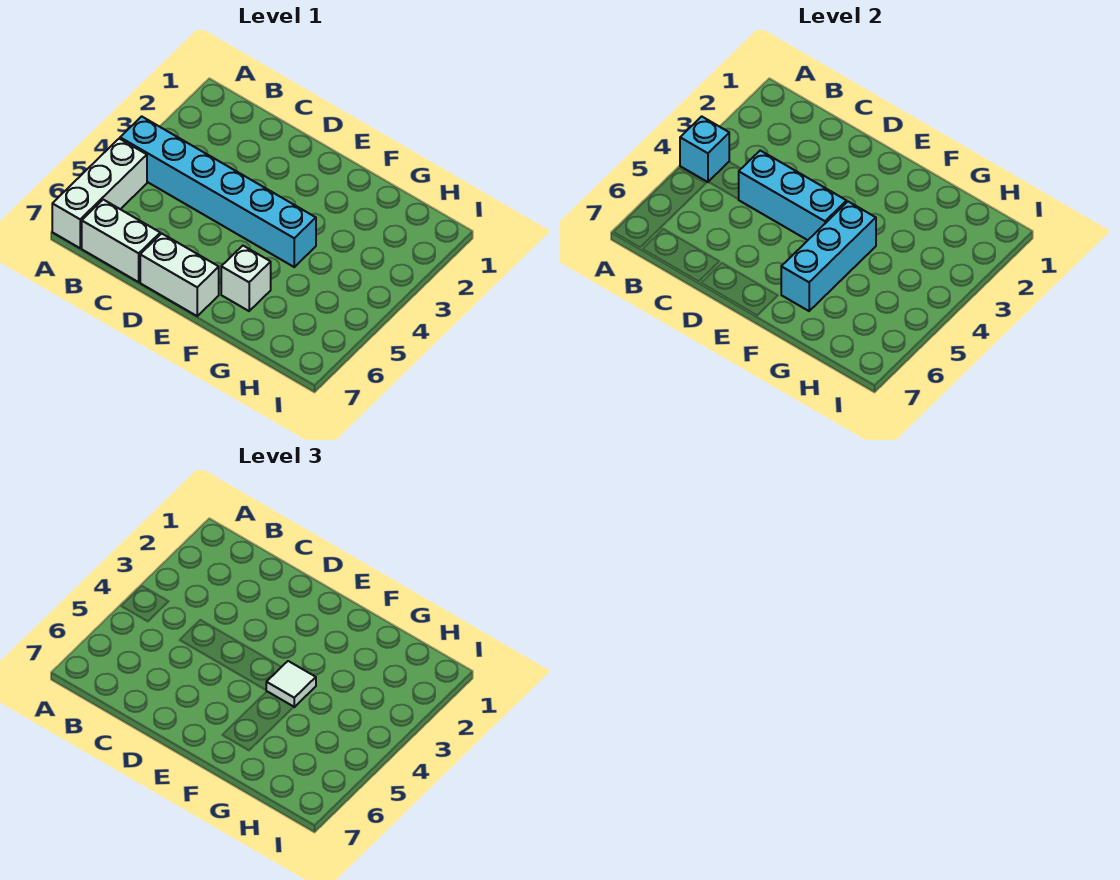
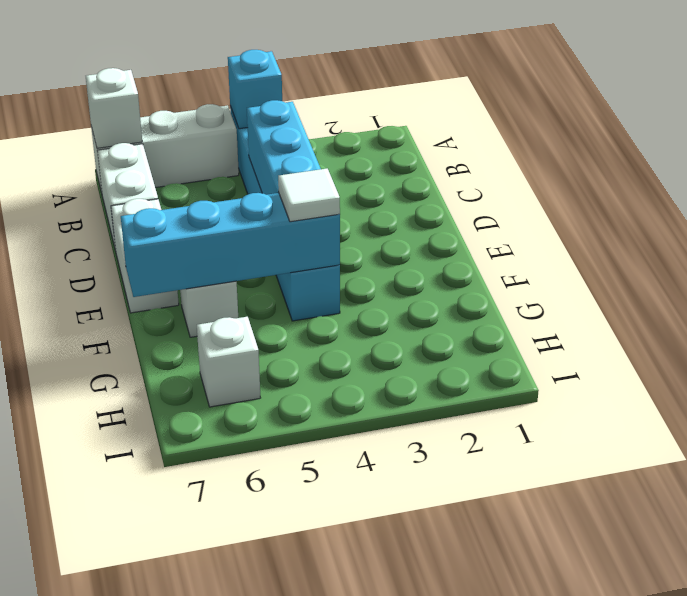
none -> white brick A7 level 2
cyan brick F4:F6 level 2 -> cyan brick F4:F7 level 2
none -> white brick H6 level 1

